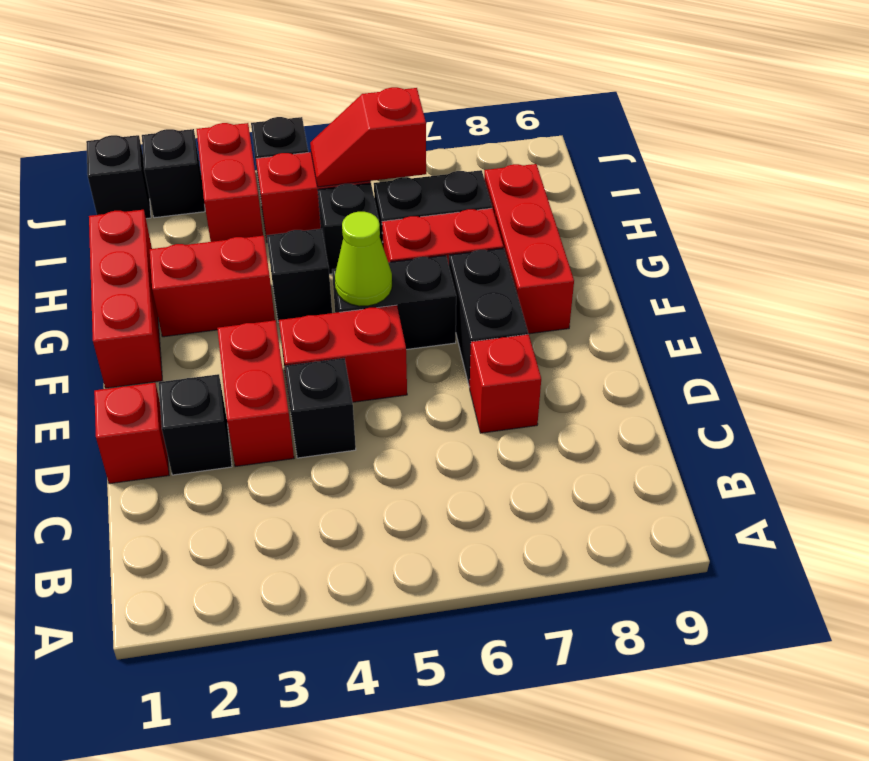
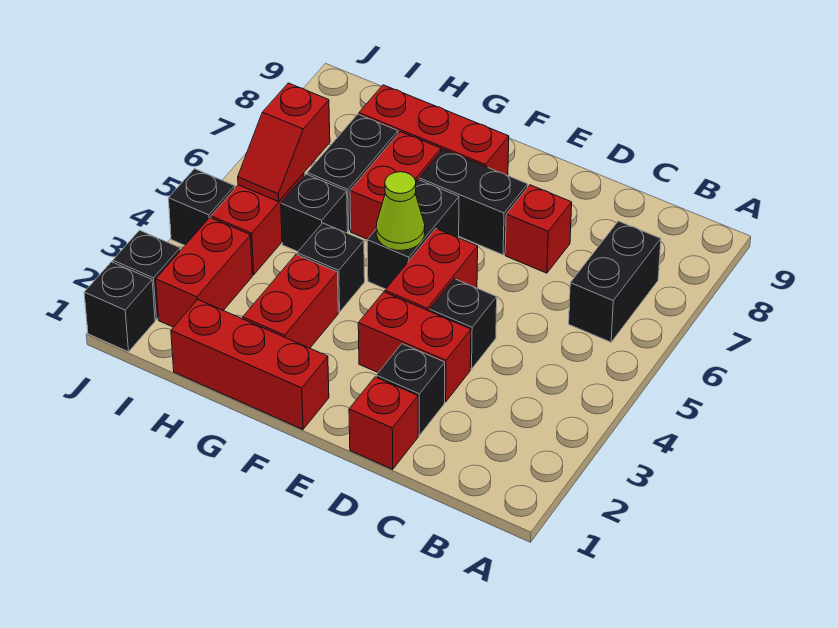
none -> black brick B6:B7 level 1
red brick I3:J3 level 1 -> red brick I2:I3 level 1

